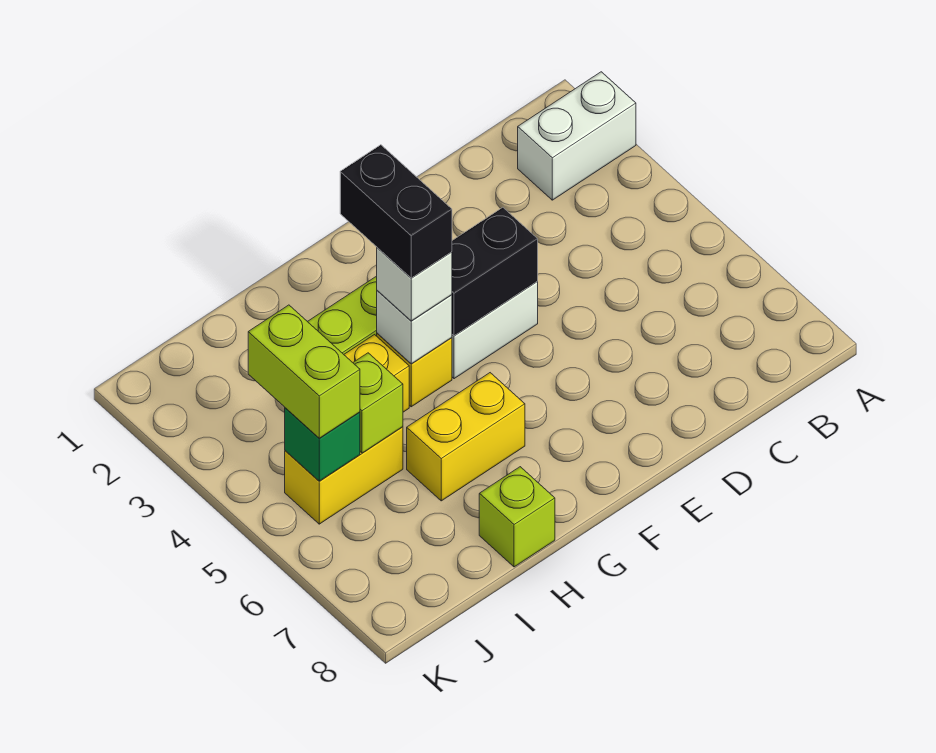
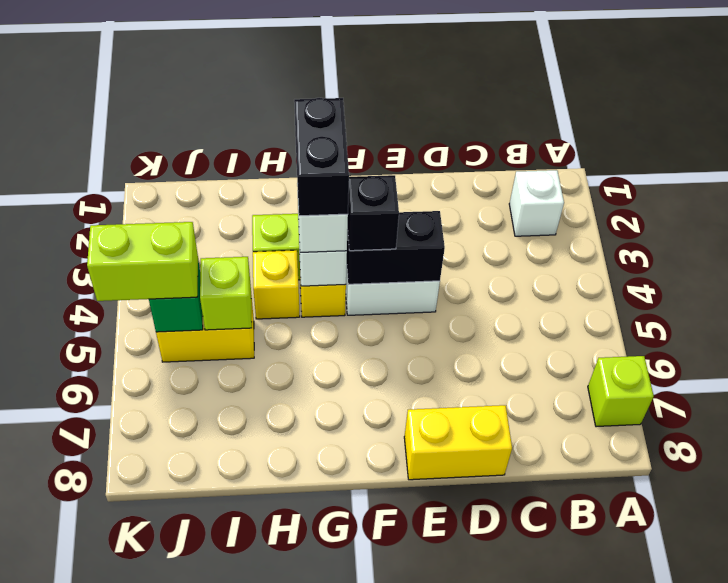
white brick A2:B2 level 1 -> white brick B2 level 1
none -> black brick F4 level 3
yellow brick G6:H6 level 1 -> yellow brick D8:E8 level 1
lime brick H8 level 1 -> lime brick A7 level 1
lime brick J4:J5 level 3 -> lime brick J5:K5 level 3

